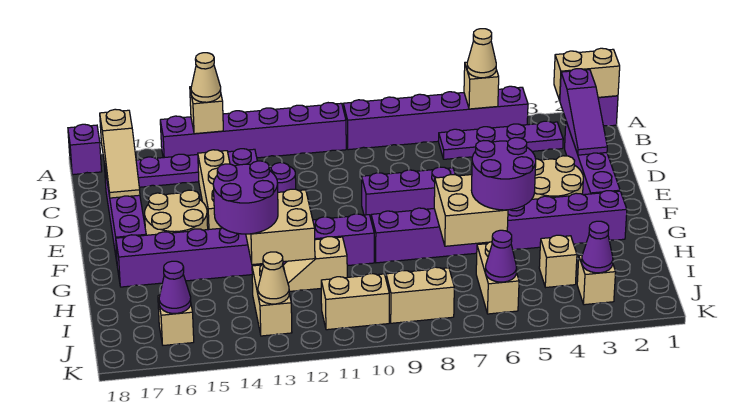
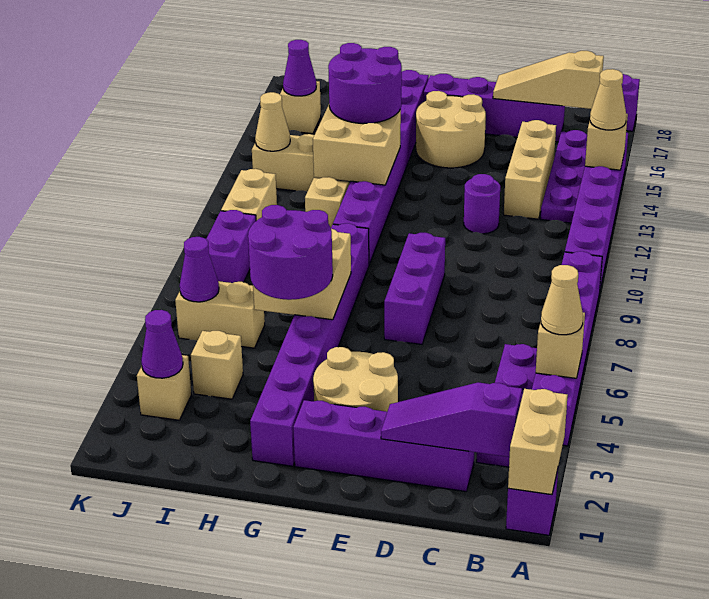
tan brick C14:E14 level 1 -> tan brick C13:C15 level 1
tan brick J8:J9 level 1 -> purple brick J8:J9 level 1

